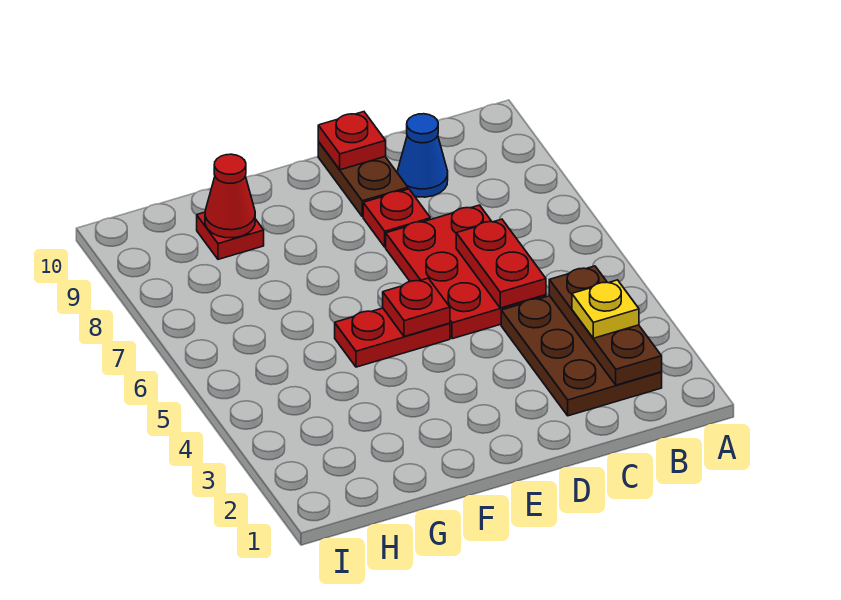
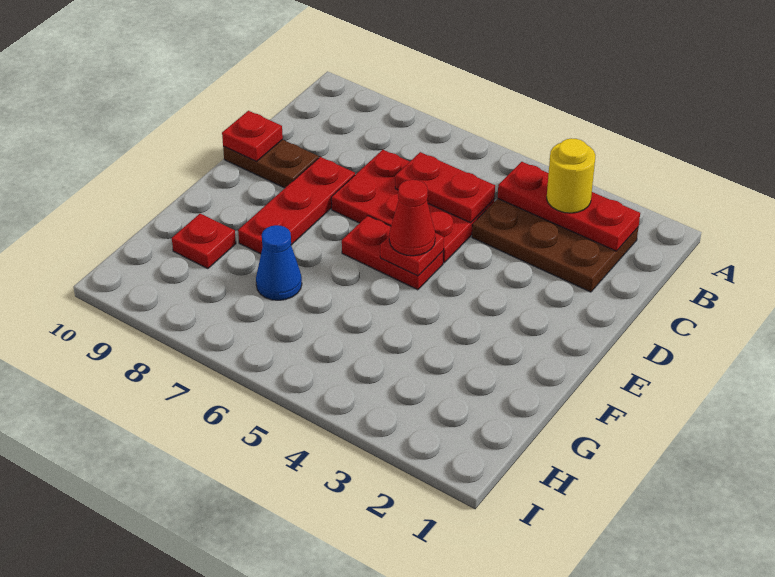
brown plate B2:B4 level 2 -> red plate B2:B4 level 2
yellow plate B3 level 3 -> yellow round brick B3 level 3
blue cone C9 level 1 -> blue cone G7 level 1
red plate D8 level 1 -> red plate D8:F8 level 1
red plate E5:F5 level 1 -> red plate E5:E6 level 1
red cone G9 level 2 -> red cone E5 level 3

